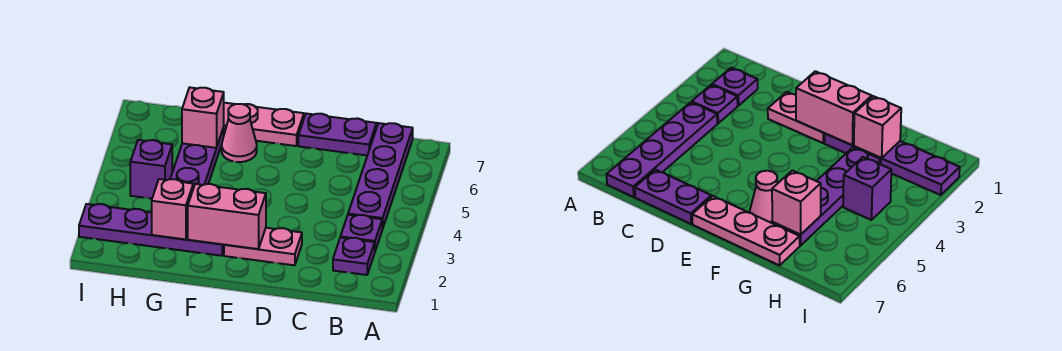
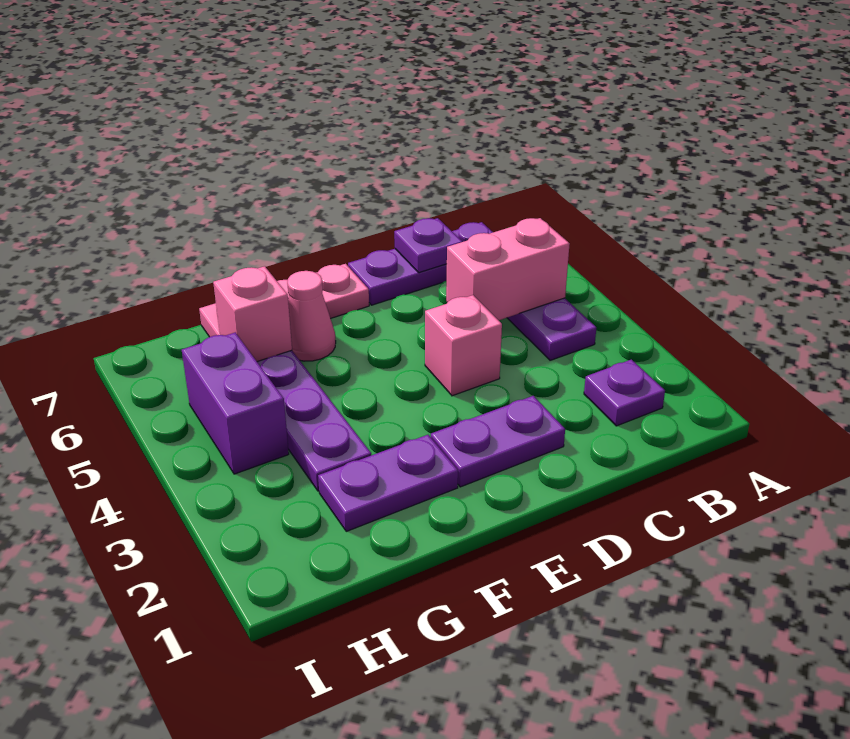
purple plate B3 level 1 -> purple plate C7 level 2
pink plate D2:E2 level 1 -> purple plate D2:E2 level 1
pink brick E2:F2 level 2 -> pink brick B5:C5 level 2
purple plate F2:I2 level 1 -> purple plate F2:G2 level 1
pink brick G2 level 2 -> pink brick D4 level 1
purple brick H4 level 1 -> purple brick H4:H5 level 1

